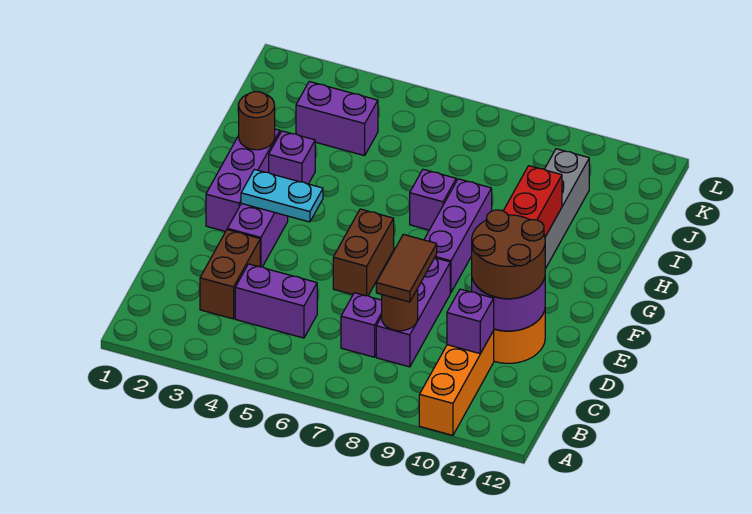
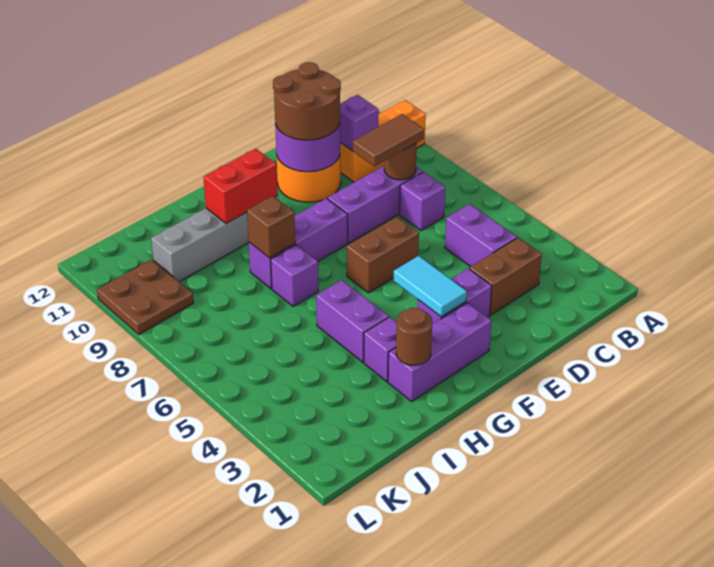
cyan plate F3:F4 level 2 -> cyan tile F3:F4 level 2
none -> brown brick H8 level 2
purple brick J3:J4 level 1 -> purple brick H4:H5 level 1
none -> brown plate K9:L10 level 1

